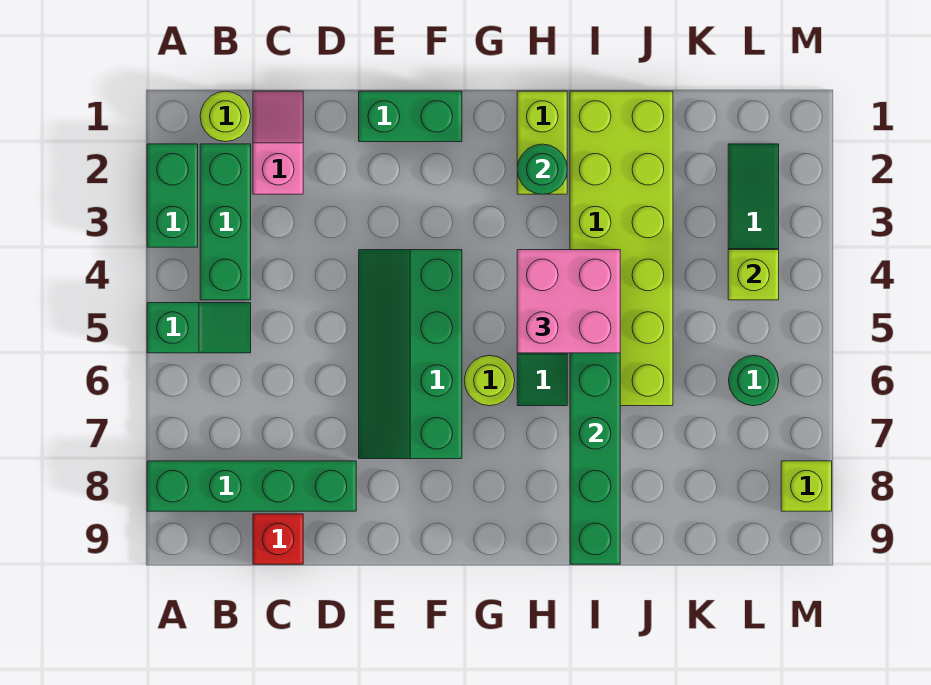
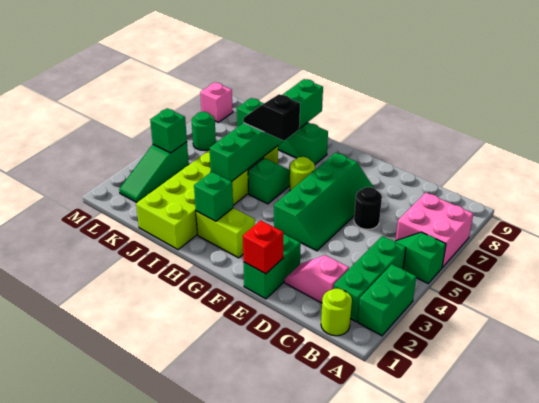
green brick A8:D8 level 1 -> green brick H8:K8 level 1
pink slope C1:C2 level 1 top 2 -> pink slope C2:D2 level 1 top C
red brick C9 level 1 -> red brick E1 level 2
none -> black round brick D6 level 1
green brick E1:F1 level 1 -> green brick E1:E2 level 1
lime brick H1:H2 level 1 -> lime brick G2:H2 level 1
green round brick H2 level 2 -> green brick H2 level 2
pink brick H4:I5 level 3 -> pink brick A6:B7 level 1
none -> black slope H6:I6 level 3 top H
lime brick L4 level 2 -> green brick L4 level 2
lime brick M8 level 1 -> pink brick M8 level 1

